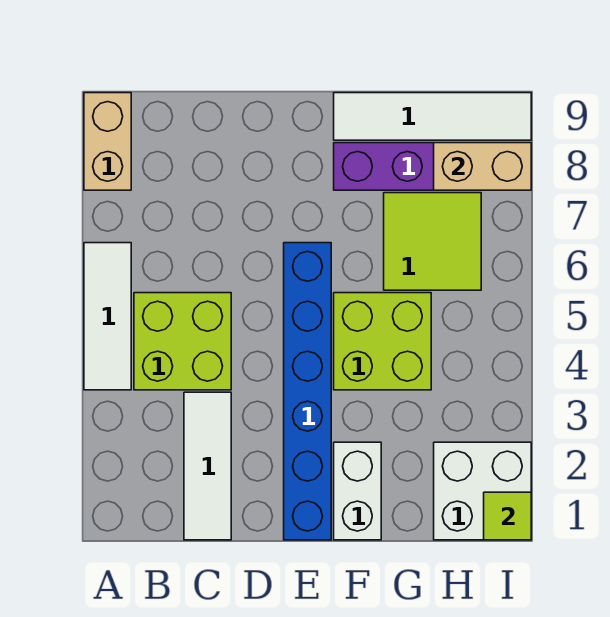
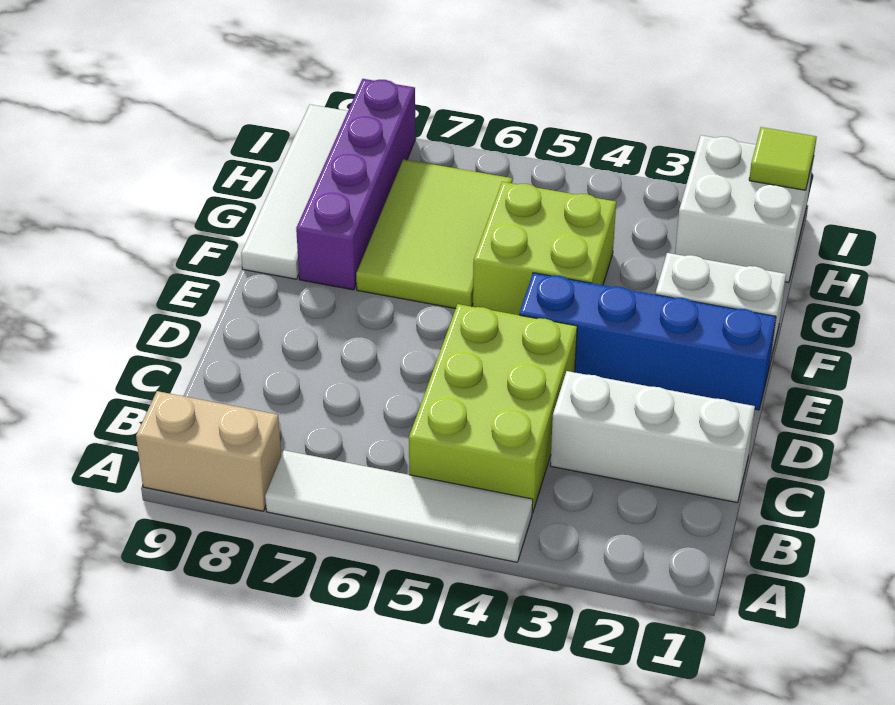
white tile A4:A6 level 1 -> white tile A4:A7 level 1
lime brick B4:C5 level 1 -> lime brick B4:D5 level 1
white tile C1:C3 level 1 -> white brick C1:C3 level 1
blue brick E1:E6 level 1 -> blue brick E1:E4 level 1
lime tile G6:H7 level 1 -> lime tile F6:H7 level 1
tan brick H8:I8 level 2 -> none

